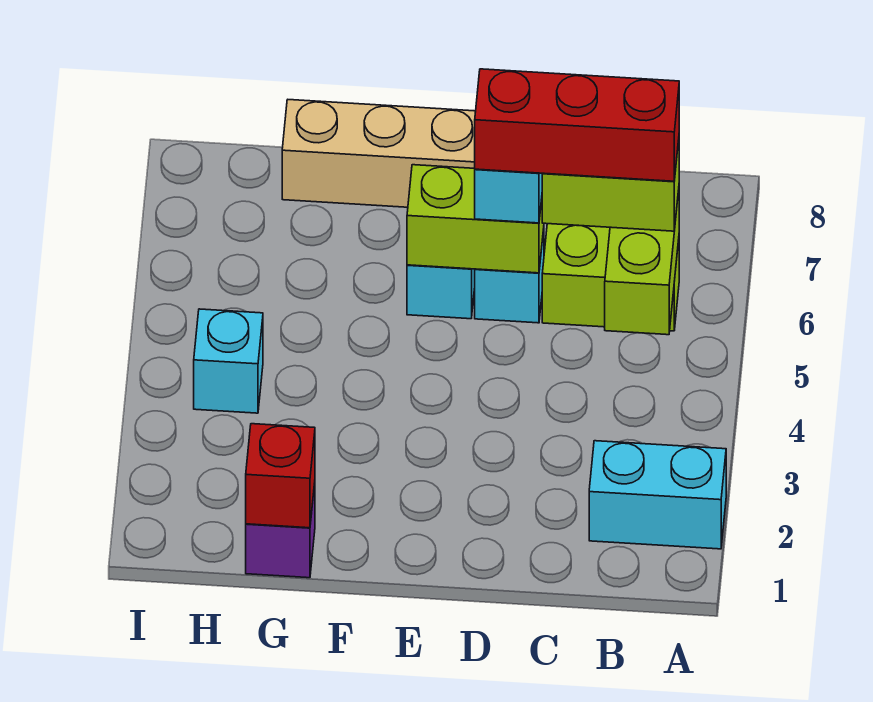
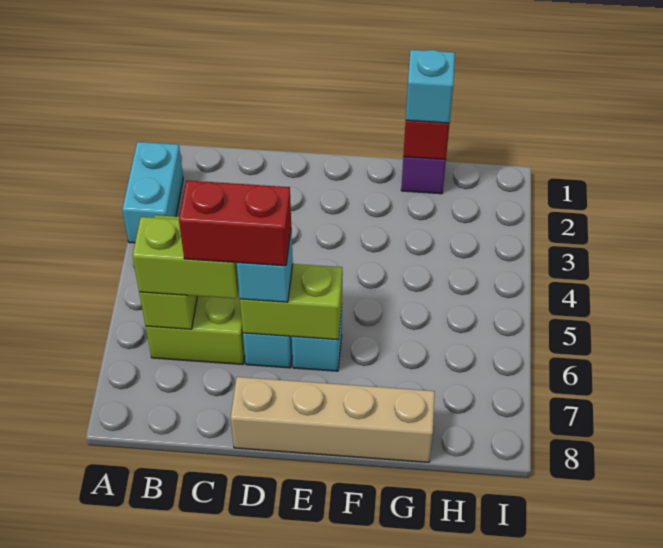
cyan brick A2:B2 level 1 -> cyan brick A2:A3 level 1
red brick B6:D6 level 4 -> red brick C6:D6 level 4
cyan brick H4 level 1 -> cyan brick G1 level 3

